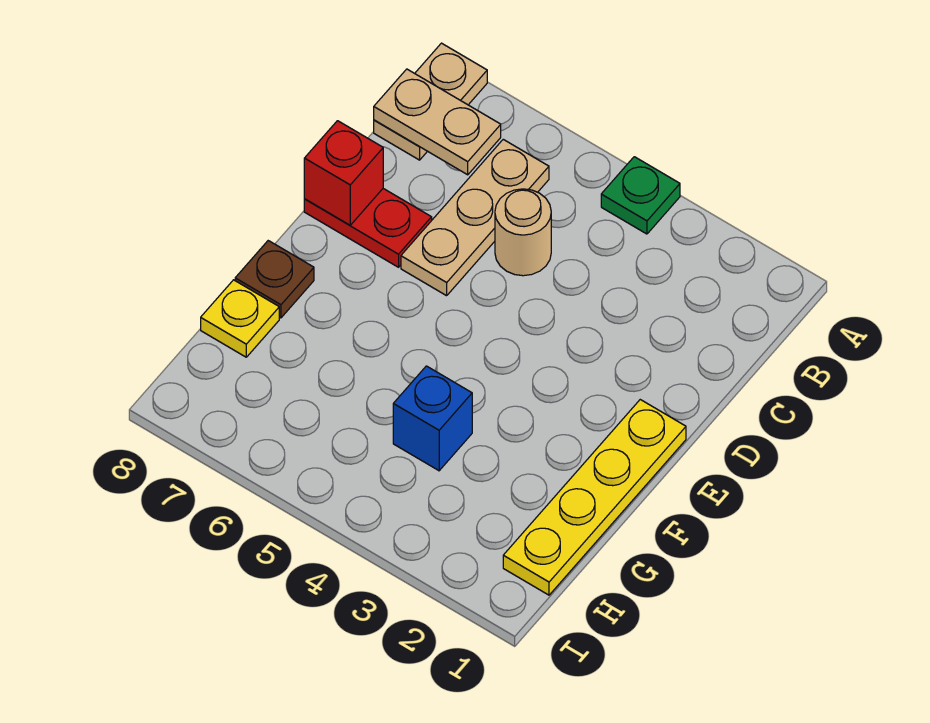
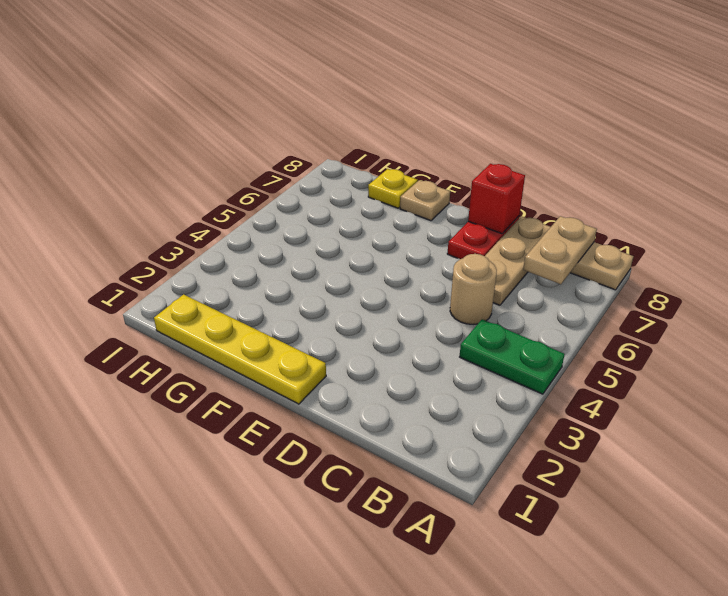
green plate A4 level 1 -> green plate A4:B4 level 1
tan plate B6:D6 level 1 -> tan plate C6:C8 level 1
brown plate F8 level 1 -> tan plate F8 level 1
blue brick G4 level 1 -> none

